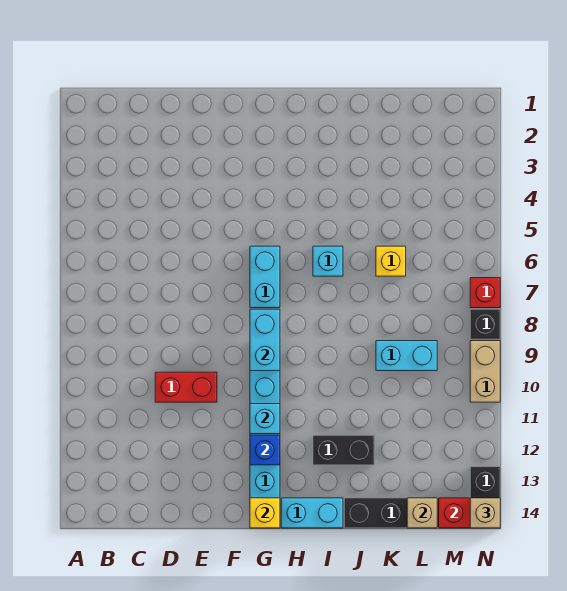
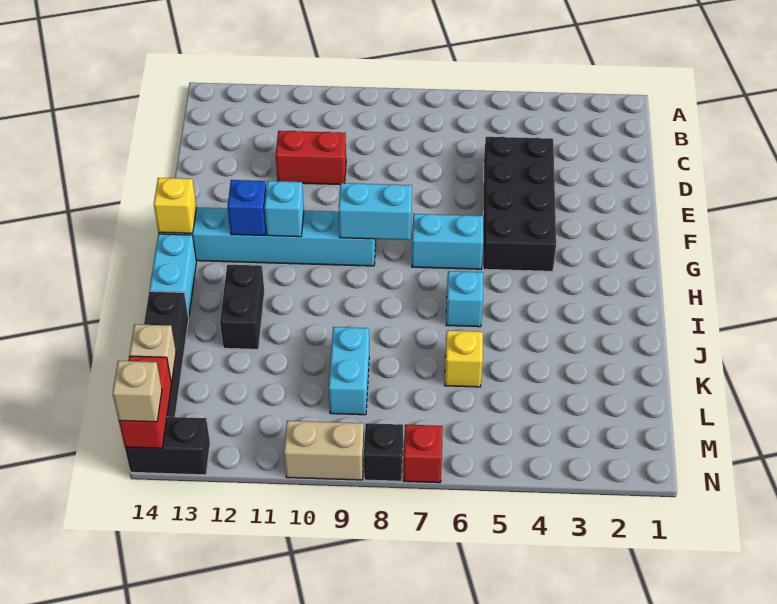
none -> black brick D4:G5 level 1
red brick D10:E10 level 1 -> red brick D10:D11 level 1

